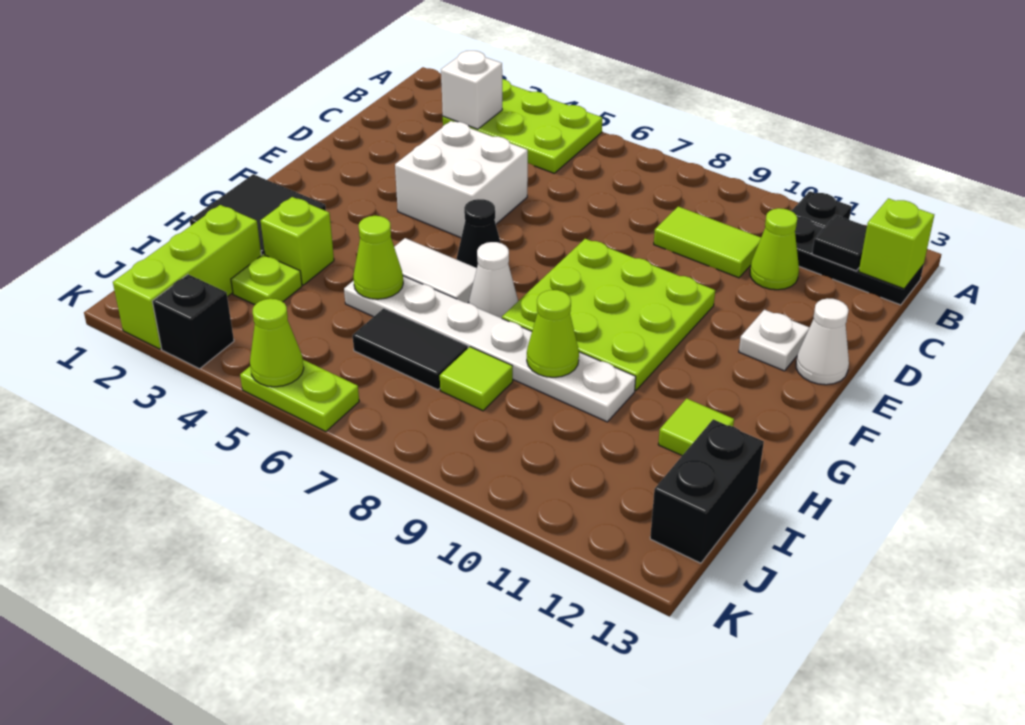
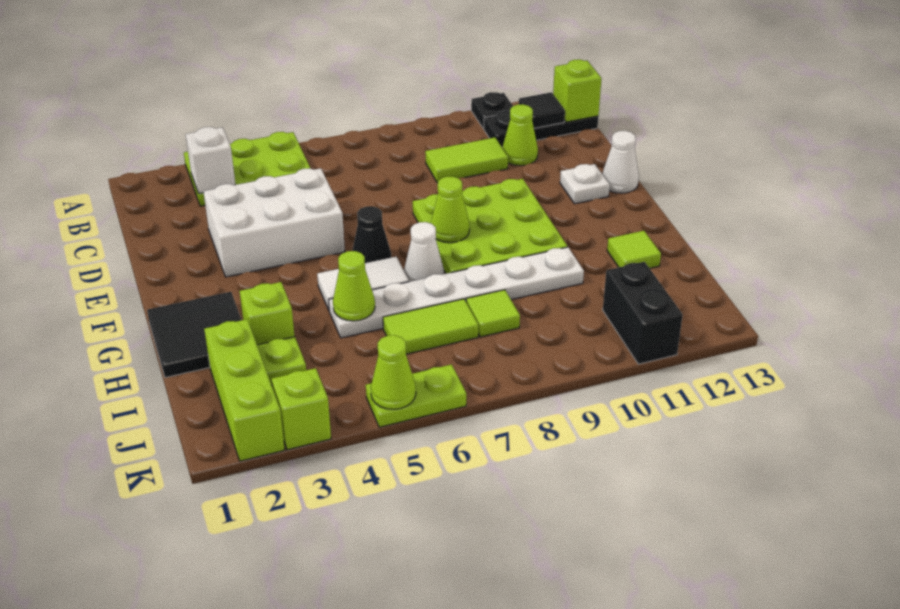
white brick D4:E5 level 1 -> white brick D3:E5 level 1
lime cone H9 level 2 -> lime cone F8 level 2
black tile I6:I7 level 1 -> lime tile I6:I7 level 1
black brick I13:J13 level 1 -> black brick J11:K11 level 1
black brick K3 level 1 -> lime brick K3 level 1

